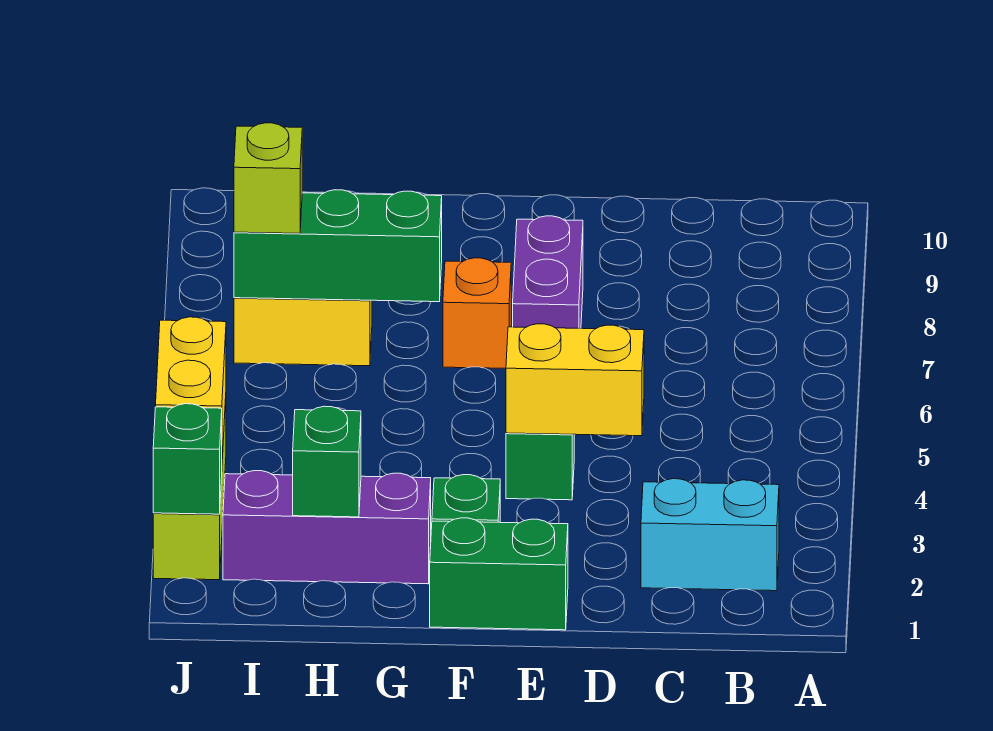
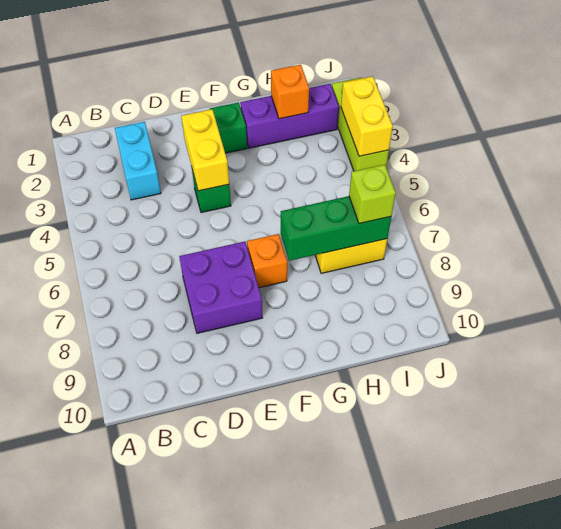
cyan brick B2:C2 level 1 -> cyan brick C2:C3 level 1
yellow brick D4:E4 level 2 -> yellow brick E3:E4 level 2
green brick E1:F1 level 1 -> none
purple brick E7:E8 level 1 -> purple brick D7:E8 level 1
green brick H2 level 2 -> orange brick H2 level 2
green brick J2 level 2 -> none

